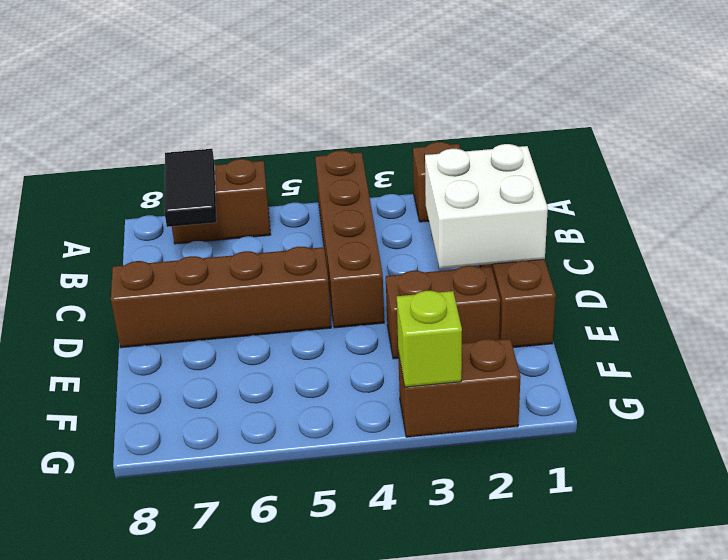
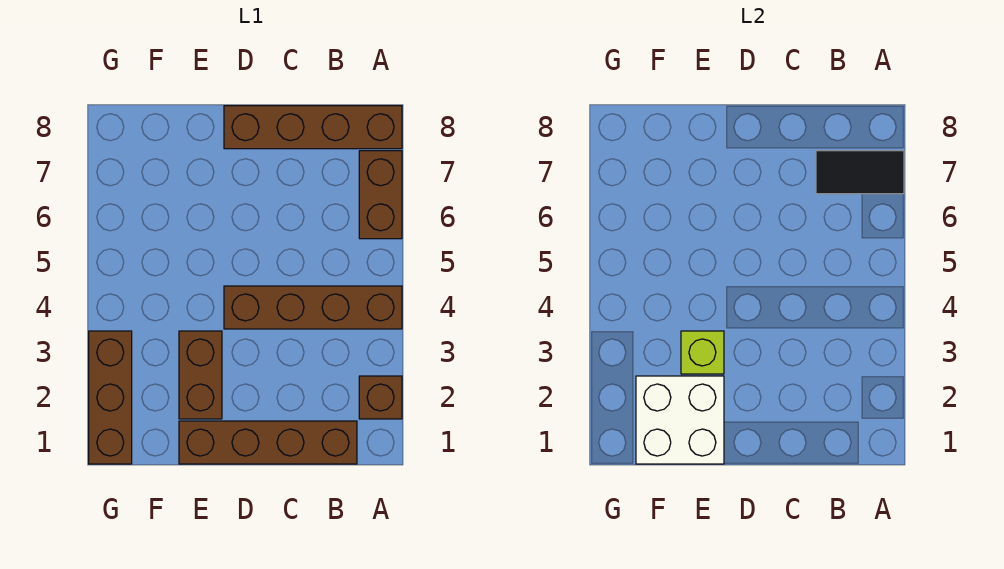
white brick C1:D2 level 2 -> white brick E1:F2 level 2
brown brick D5:D8 level 1 -> brown brick A8:D8 level 1
brown brick G2:G3 level 1 -> brown brick G1:G3 level 1
lime brick G3 level 2 -> lime brick E3 level 2

